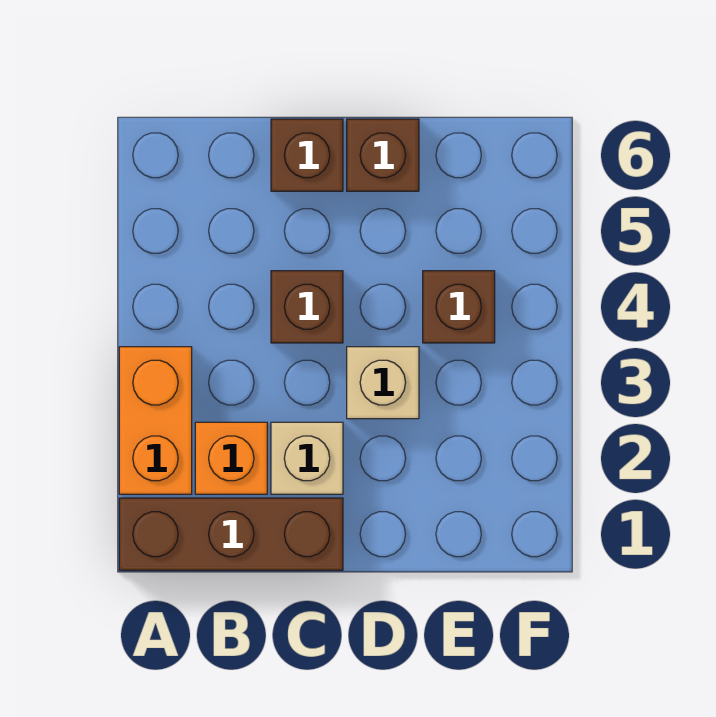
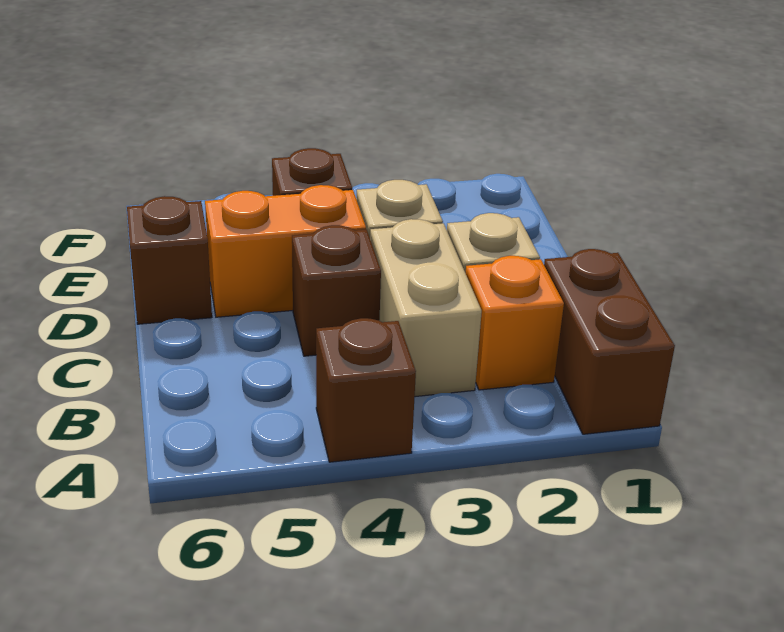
brown brick A1:C1 level 1 -> brown brick A1:B1 level 1
orange brick A2:A3 level 1 -> orange brick D4:D5 level 1
none -> tan brick B3:C3 level 1
brown brick C6 level 1 -> brown brick A4 level 1

